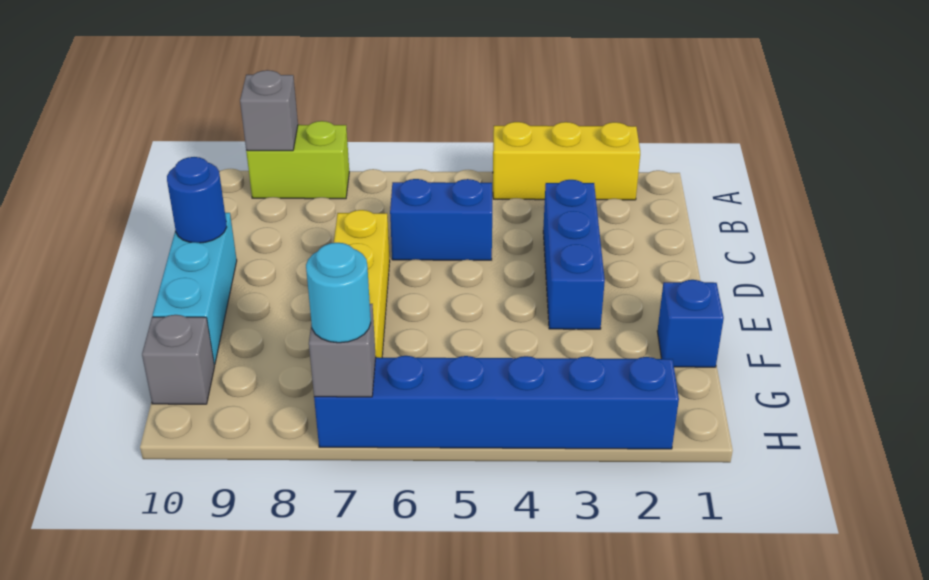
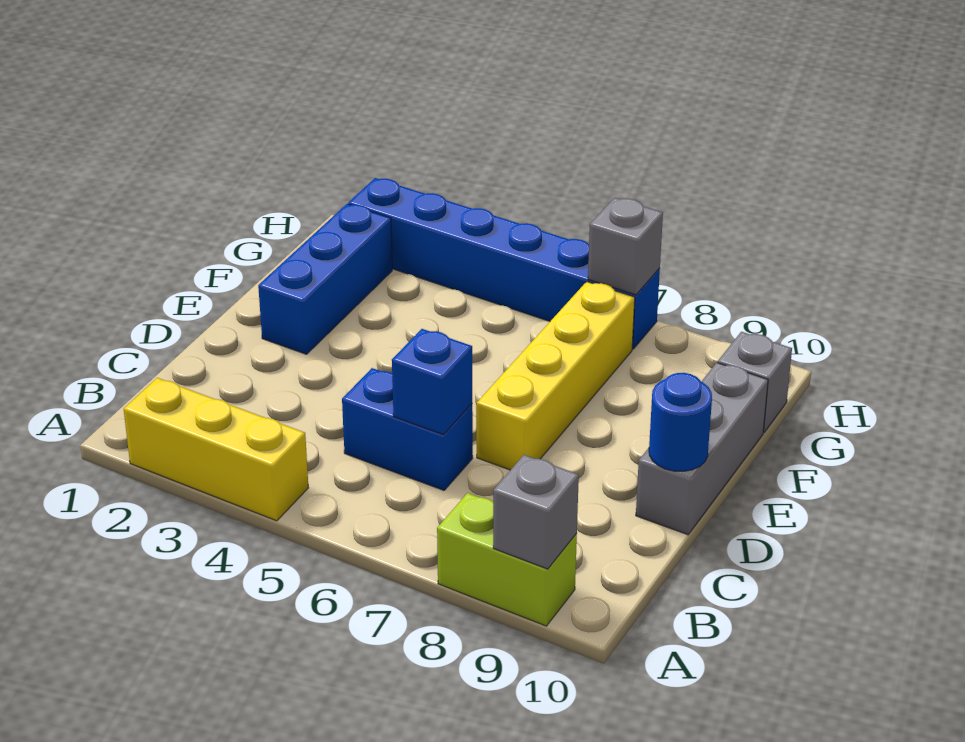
blue brick C3:E3 level 1 -> blue brick E2:G2 level 1
cyan brick D10:F10 level 1 -> grey brick D10:F10 level 1
blue brick F1 level 1 -> blue brick C6 level 2
cyan round brick H7 level 3 -> none

